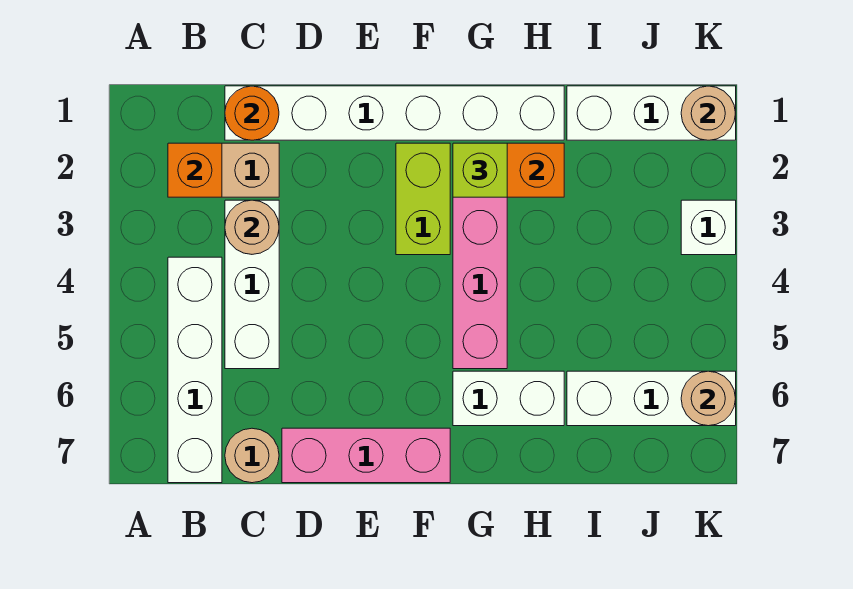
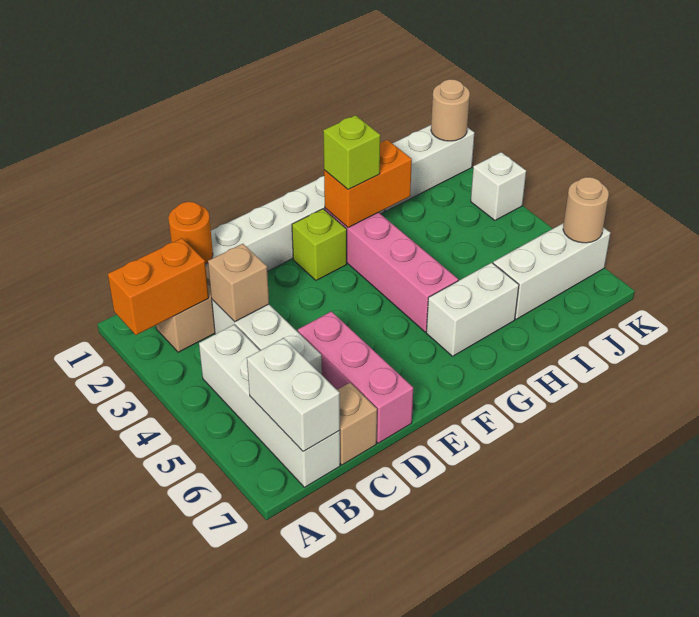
orange brick B2 level 2 -> orange brick A2:B2 level 2
none -> white brick B6:B7 level 2
tan round brick C3 level 2 -> tan brick C3 level 2
tan round brick C7 level 1 -> tan brick C7 level 1
pink brick D7:F7 level 1 -> pink brick D5:D7 level 1
lime brick F2:F3 level 1 -> lime brick F2 level 1

